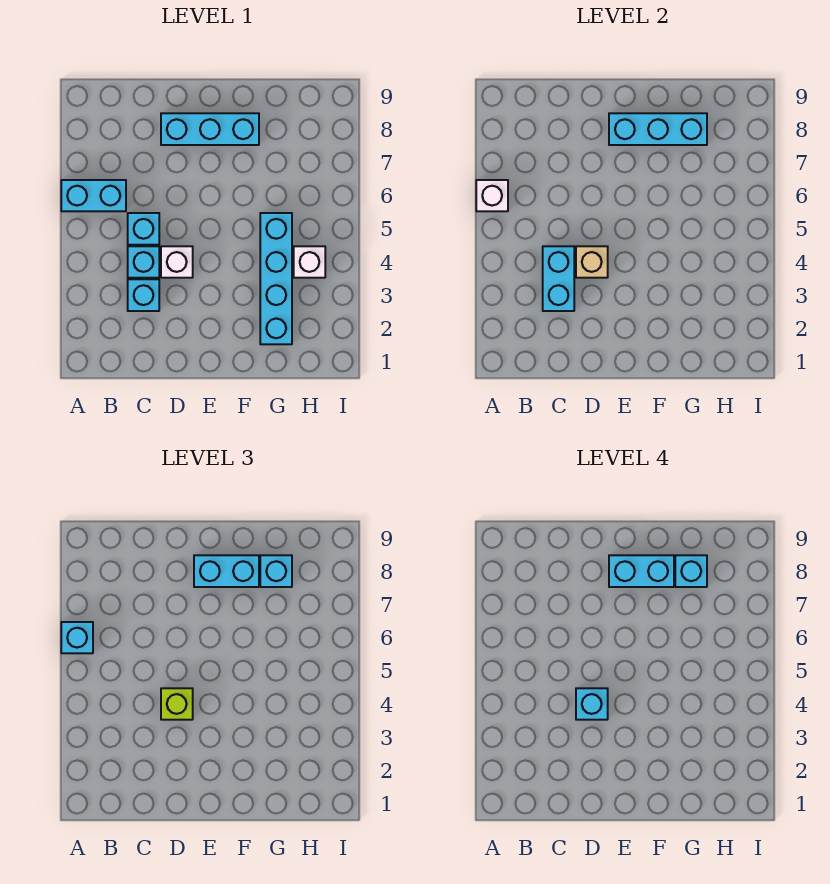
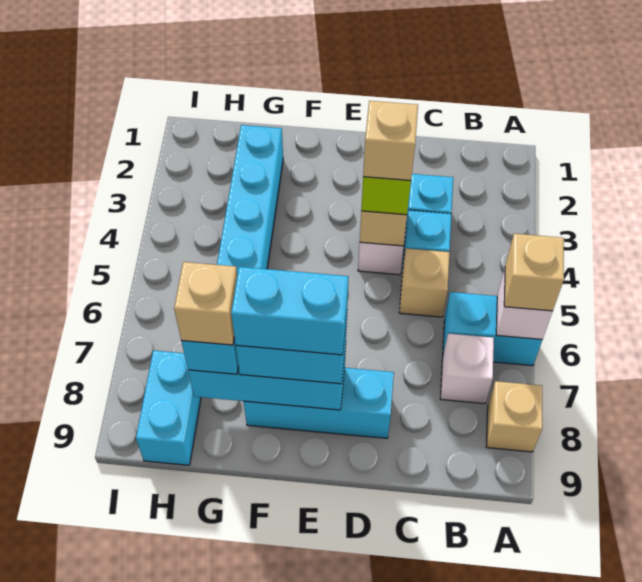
cyan brick A6 level 3 -> tan brick A6 level 3
none -> tan brick A8 level 1
cyan brick C3:C4 level 2 -> cyan brick H8:H9 level 1
cyan brick C5 level 1 -> tan brick C5 level 1
cyan brick D4 level 4 -> tan brick D4 level 4
cyan brick G8 level 4 -> tan brick G8 level 4
white brick H4 level 1 -> white brick B7 level 1

